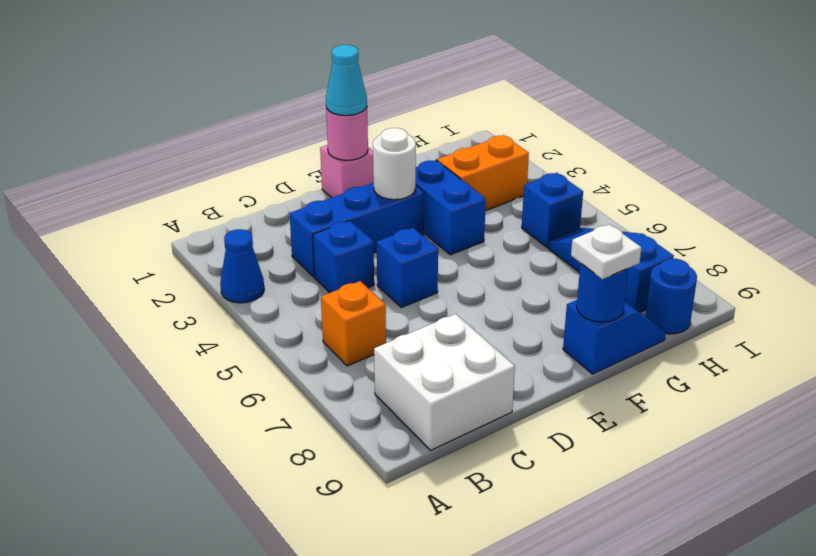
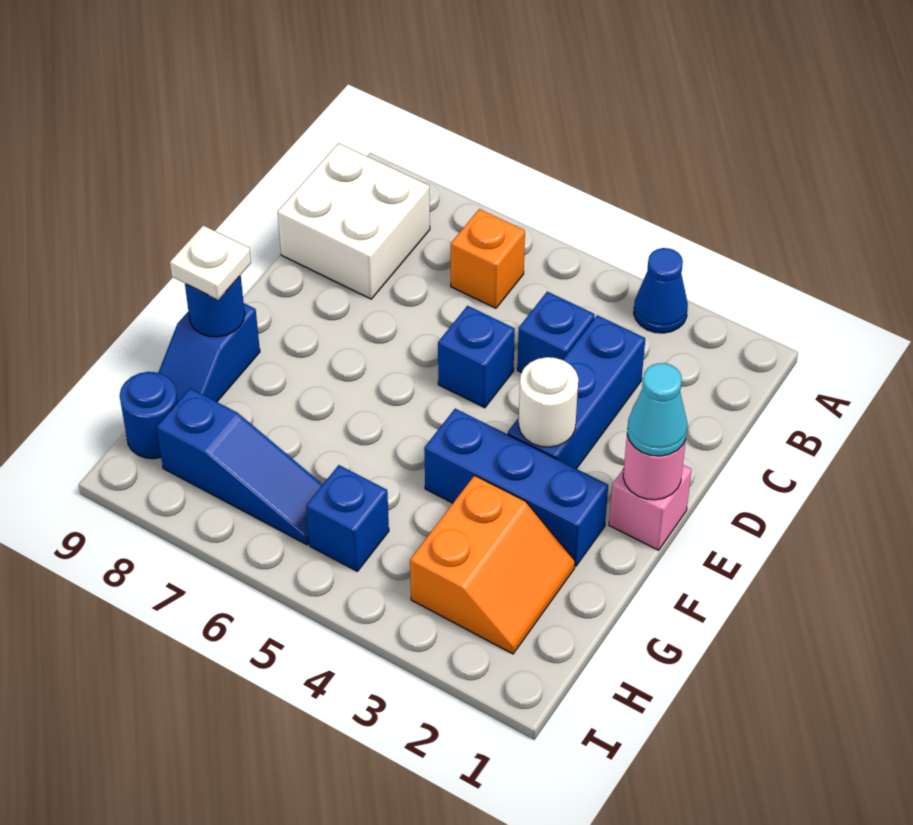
blue brick F3:F4 level 1 -> blue brick F2:F4 level 1

